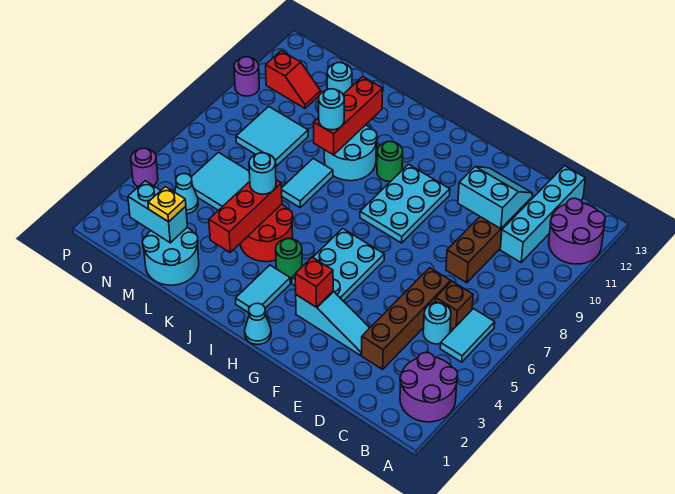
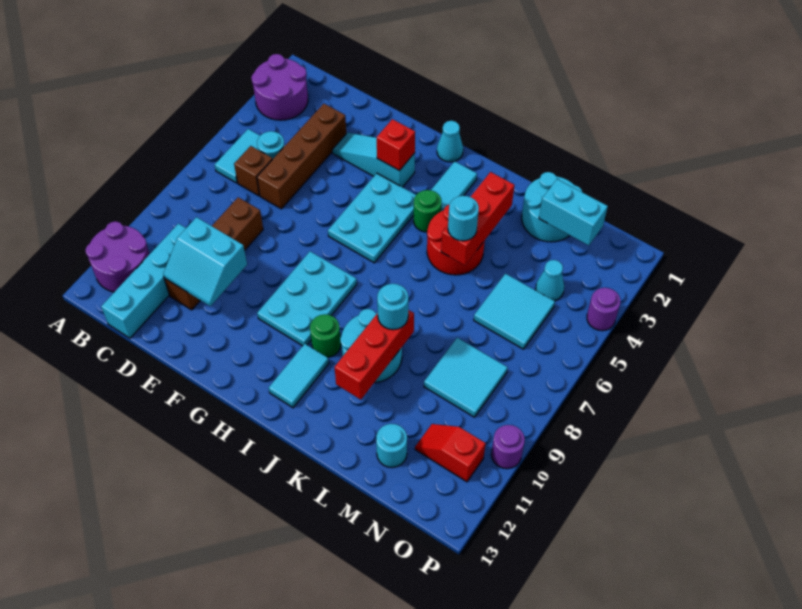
cyan tile K7:K8 level 1 -> cyan tile I11:I12 level 1
yellow plate M2 level 3 -> none

